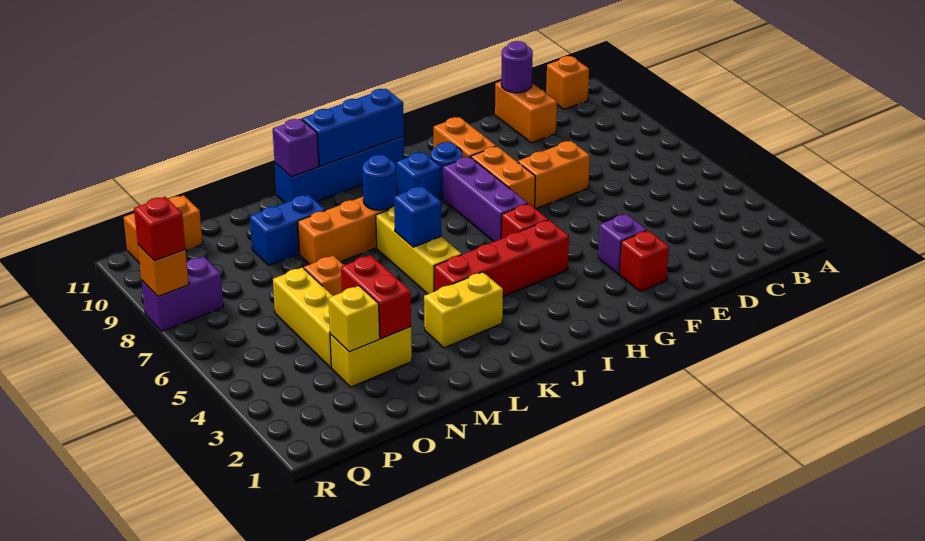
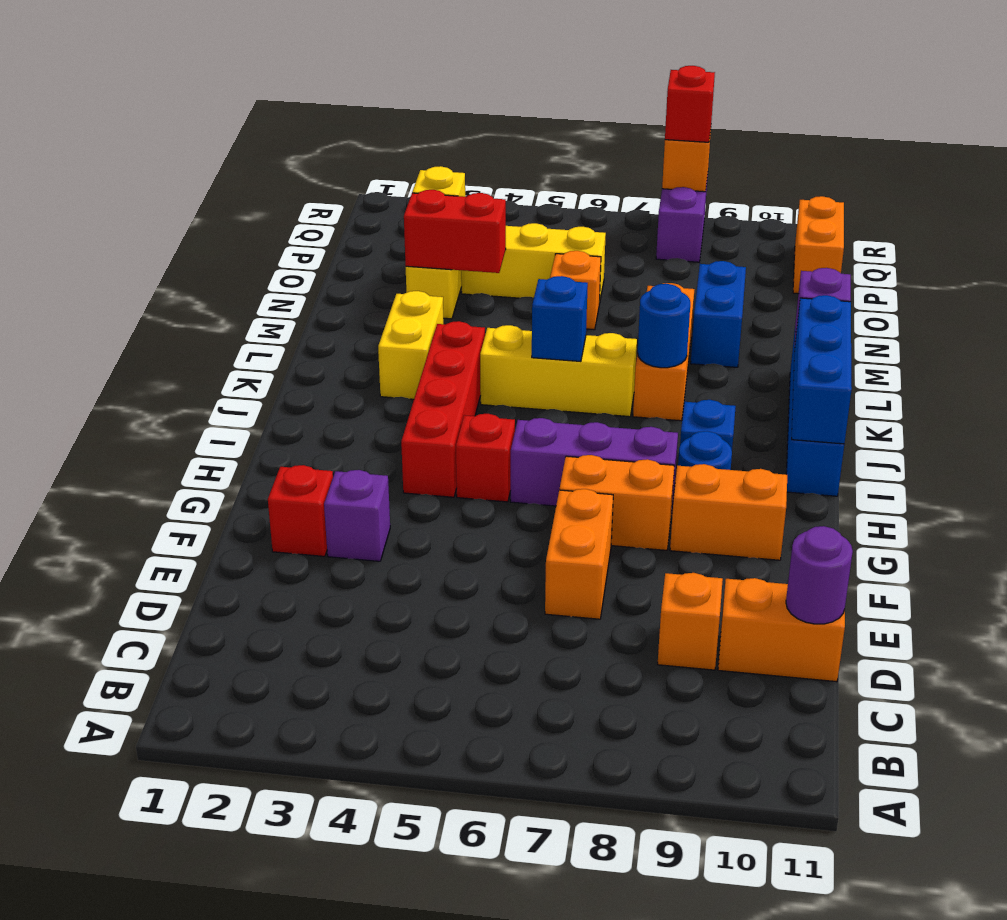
orange brick B11 level 1 -> orange brick D9 level 1

